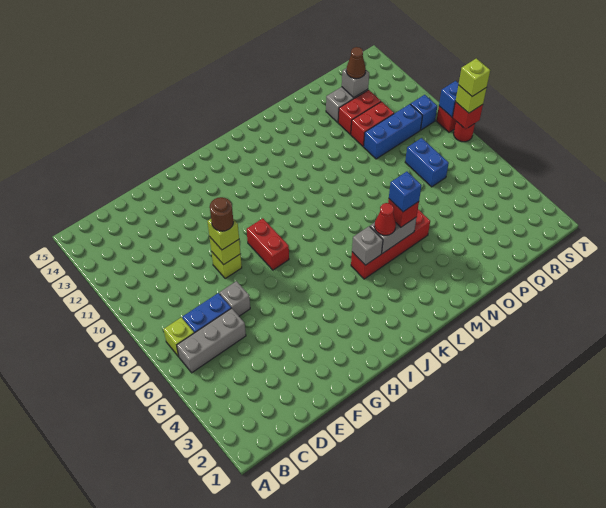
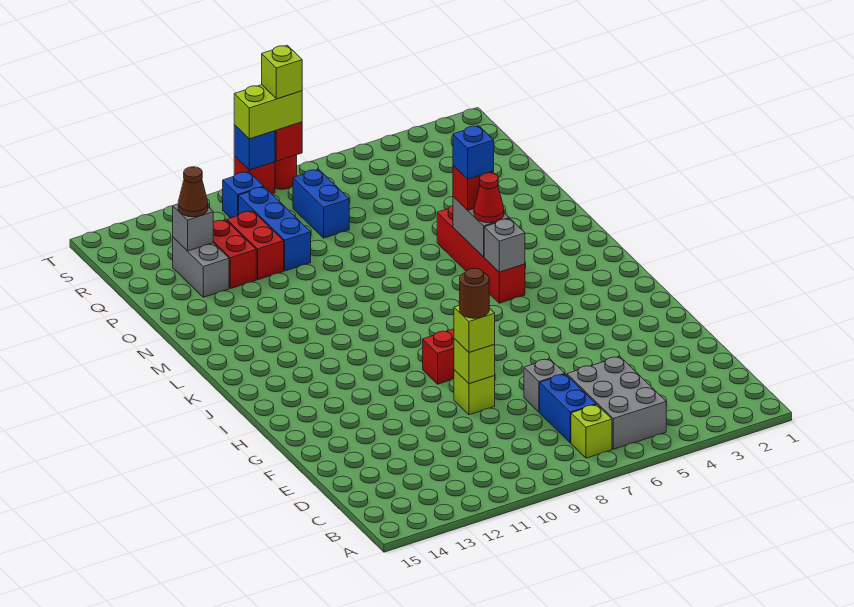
grey brick B6:D6 level 1 -> grey brick B5:D6 level 1
blue brick Q7:Q8 level 1 -> blue brick Q8:R8 level 1
lime brick T8 level 3 -> lime brick T8:T9 level 3

